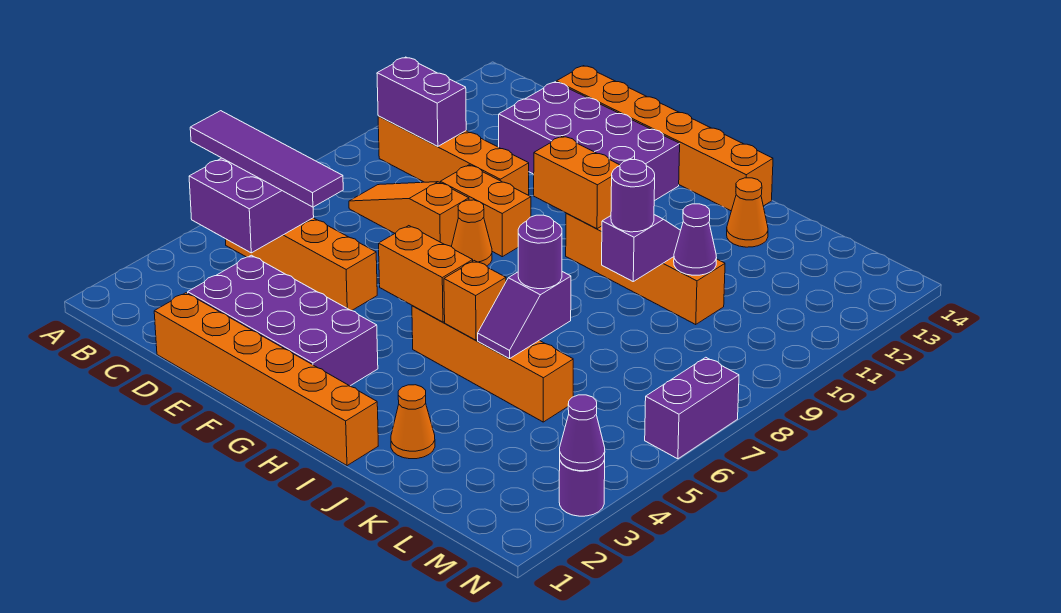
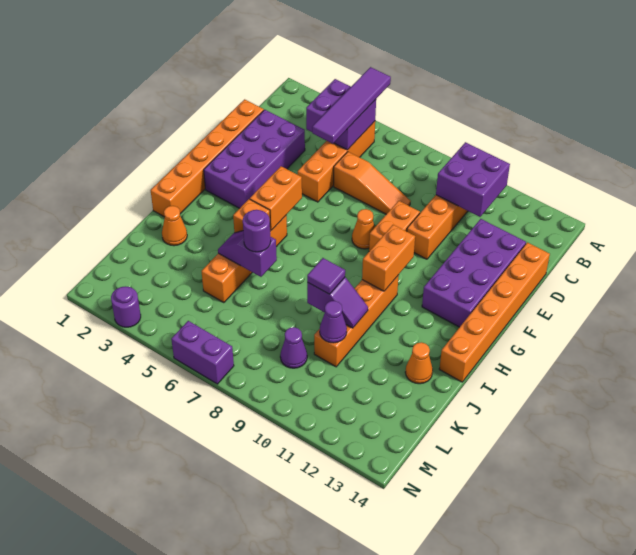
purple brick B10:C10 level 2 -> purple brick B10:C11 level 2
orange slope C8:E8 level 1 top E -> orange slope D6:D8 level 1 top 6
purple round brick J9 level 3 -> purple tile J9 level 3
purple cone N3 level 2 -> purple cone L9 level 1

